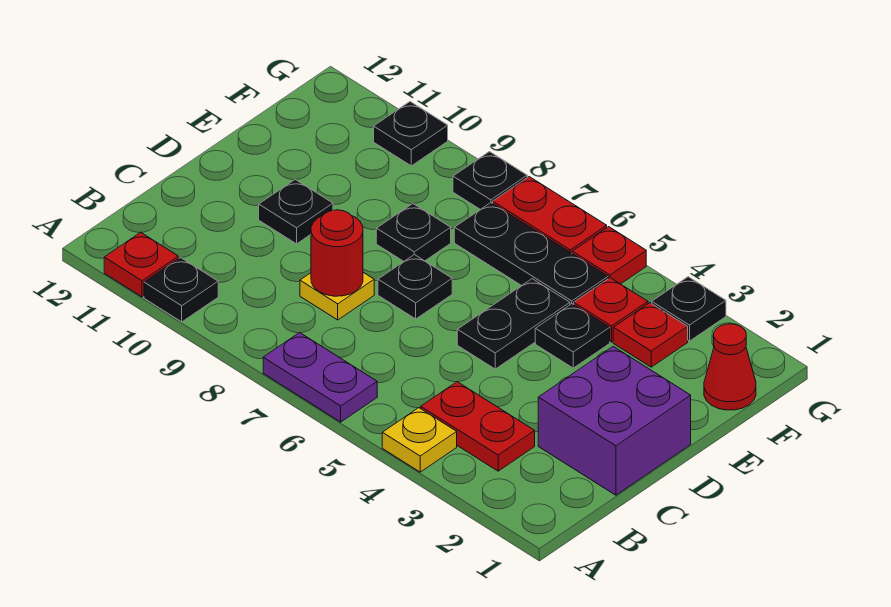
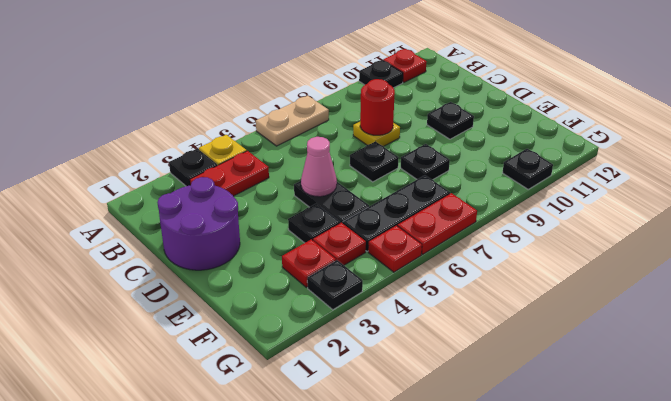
purple plate A6:A7 level 1 -> tan plate A6:A7 level 1
purple brick C1:D2 level 1 -> purple round brick C1:D2 level 1
none -> pink cone D5 level 2
red cone F1 level 1 -> none
black plate G8 level 1 -> black plate A3 level 1

